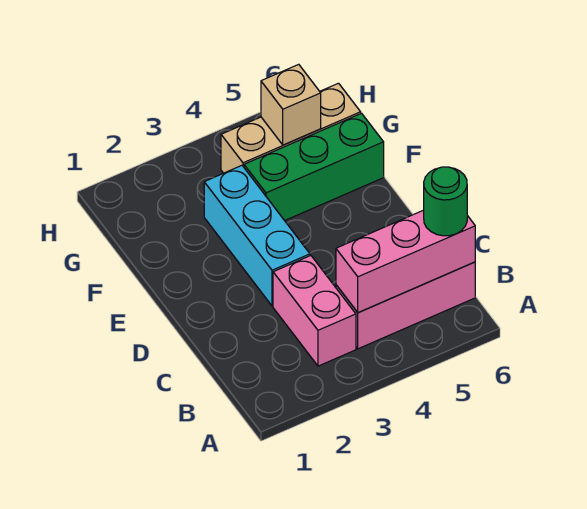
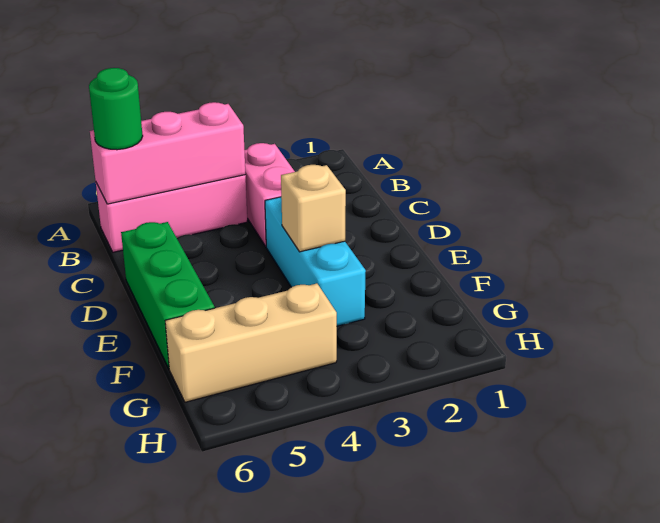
green brick F4:F6 level 1 -> green brick D6:F6 level 1
tan brick G5 level 2 -> tan brick E3 level 2

